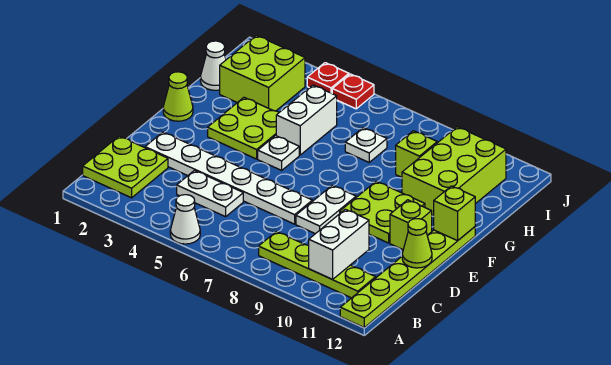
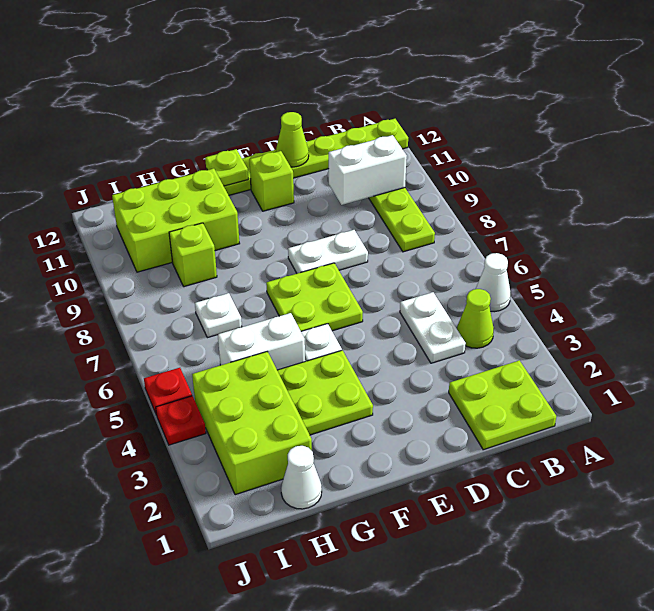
white plate D2:D7 level 1 -> none
lime plate E9:F10 level 1 -> lime plate E6:F7 level 1
lime cone F1 level 1 -> lime cone B4 level 1
lime brick F12 level 2 -> lime plate F12 level 2
lime brick H2:I3 level 1 -> lime brick H2:I4 level 1

